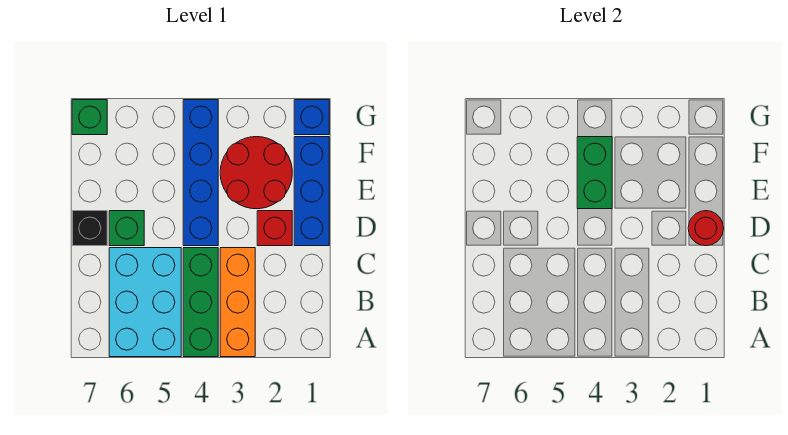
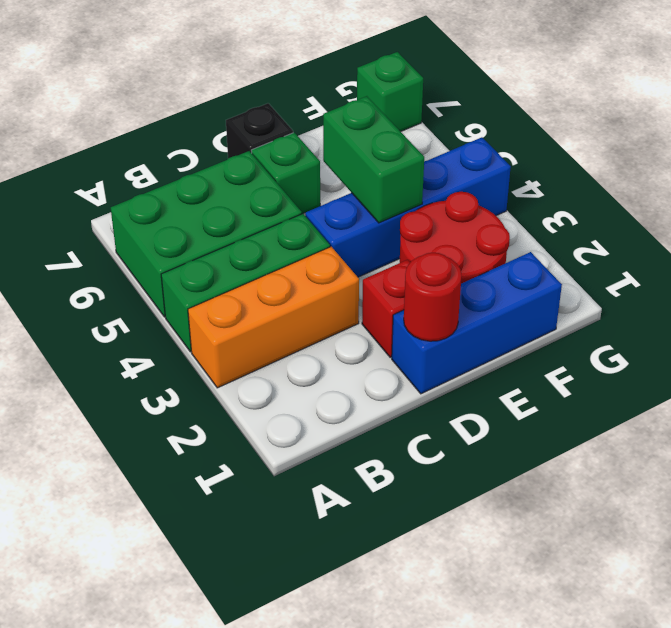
cyan brick A5:C6 level 1 -> green brick A5:C6 level 1
green brick E4:F4 level 2 -> green brick E4:E5 level 2
blue brick G1 level 1 -> none

